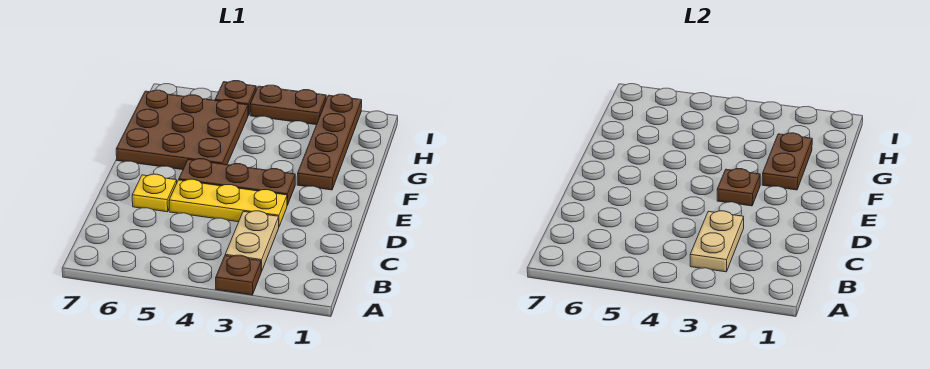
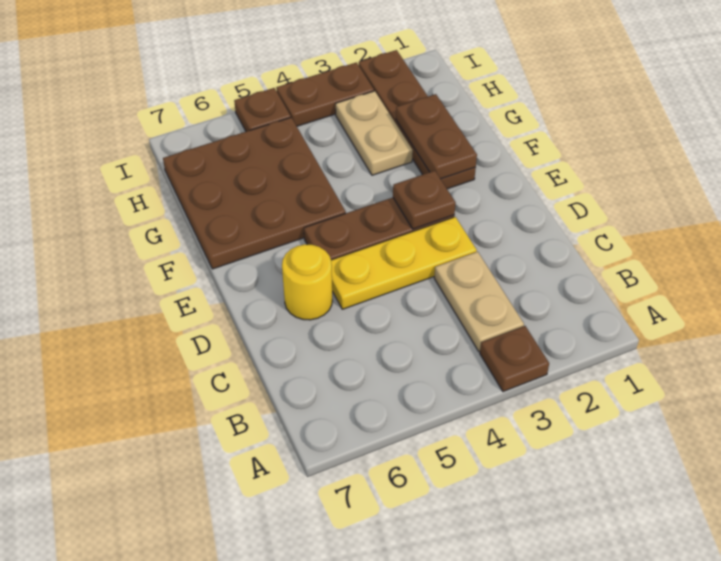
tan plate B3:C3 level 2 -> tan plate G3:H3 level 1
yellow plate D6 level 1 -> yellow round brick D6 level 1

